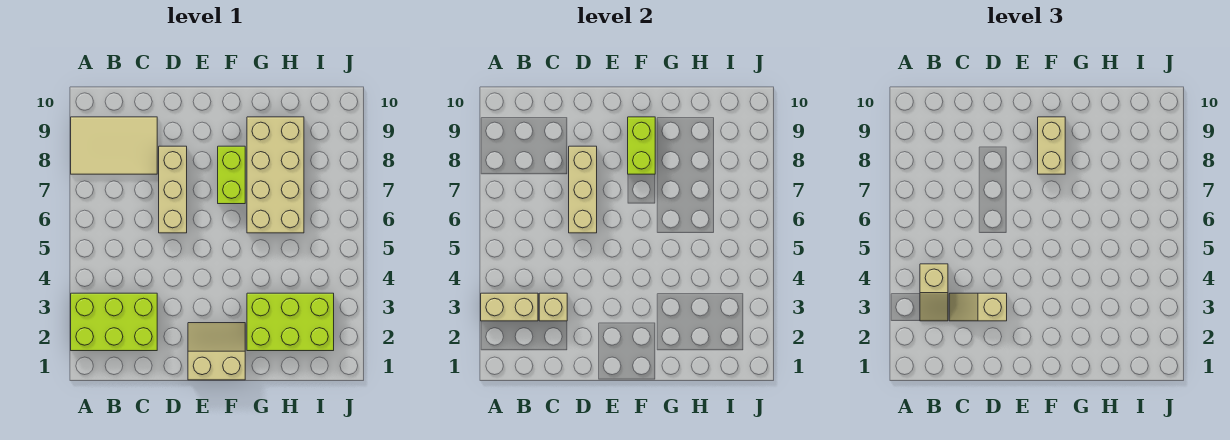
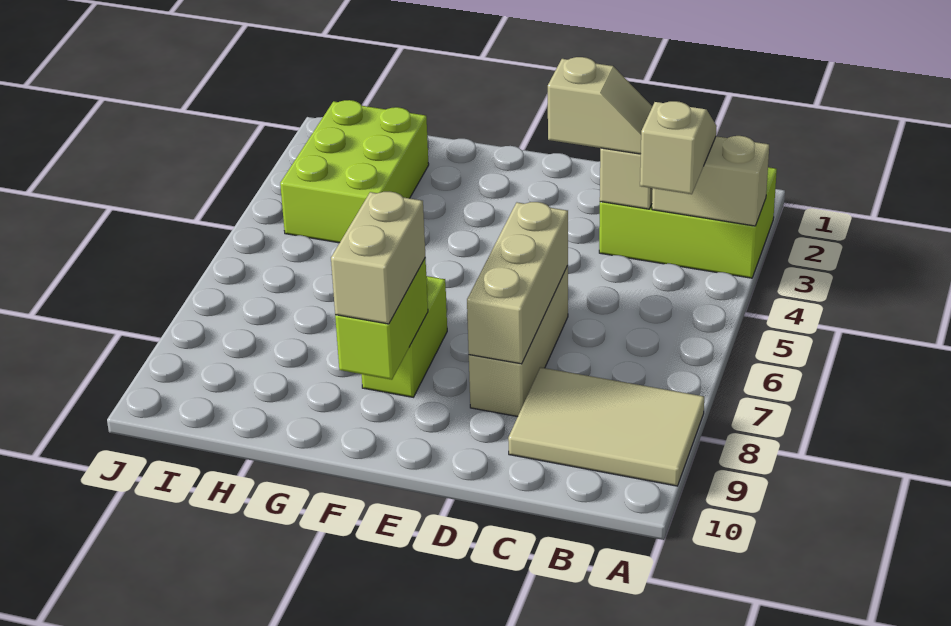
tan slope E1:F2 level 1 top 1 -> none
lime brick G2:I3 level 1 -> lime brick H2:I4 level 1
tan brick G6:H9 level 1 -> none

